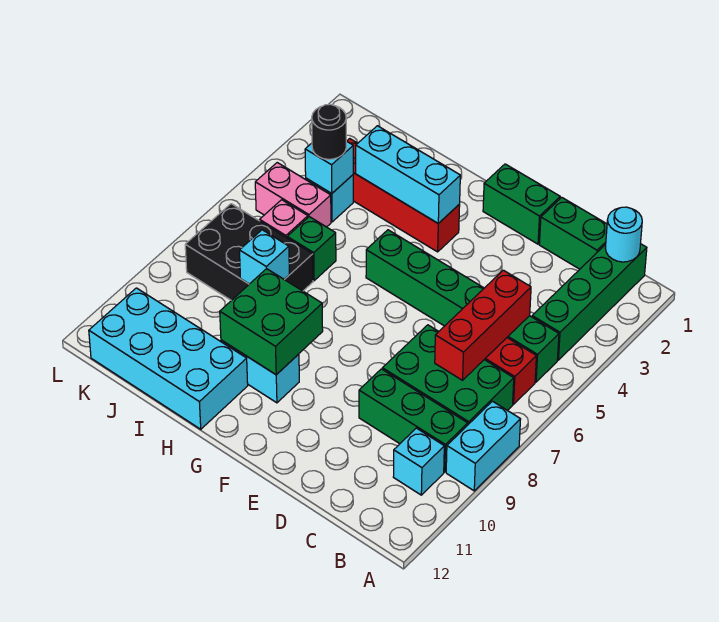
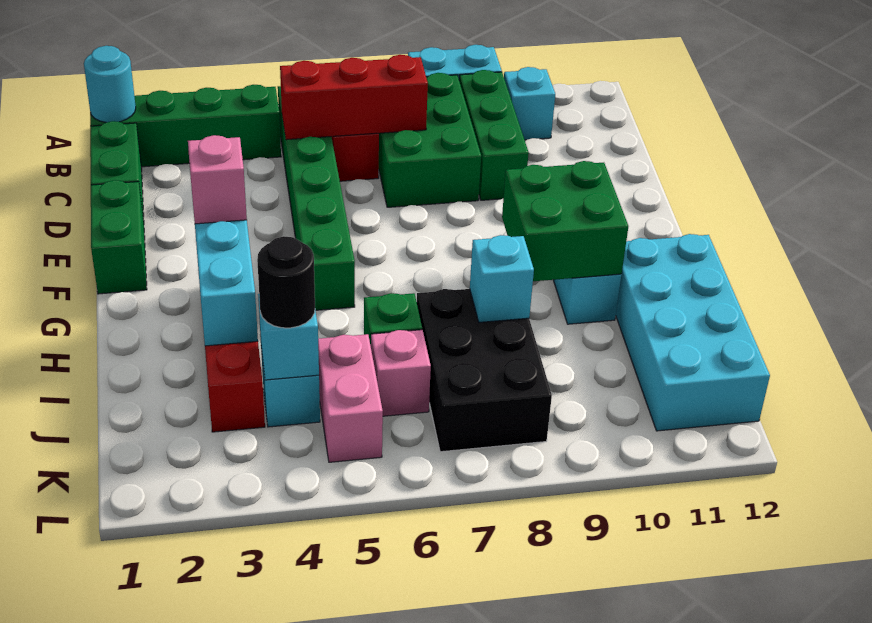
none -> pink brick G3 level 3

